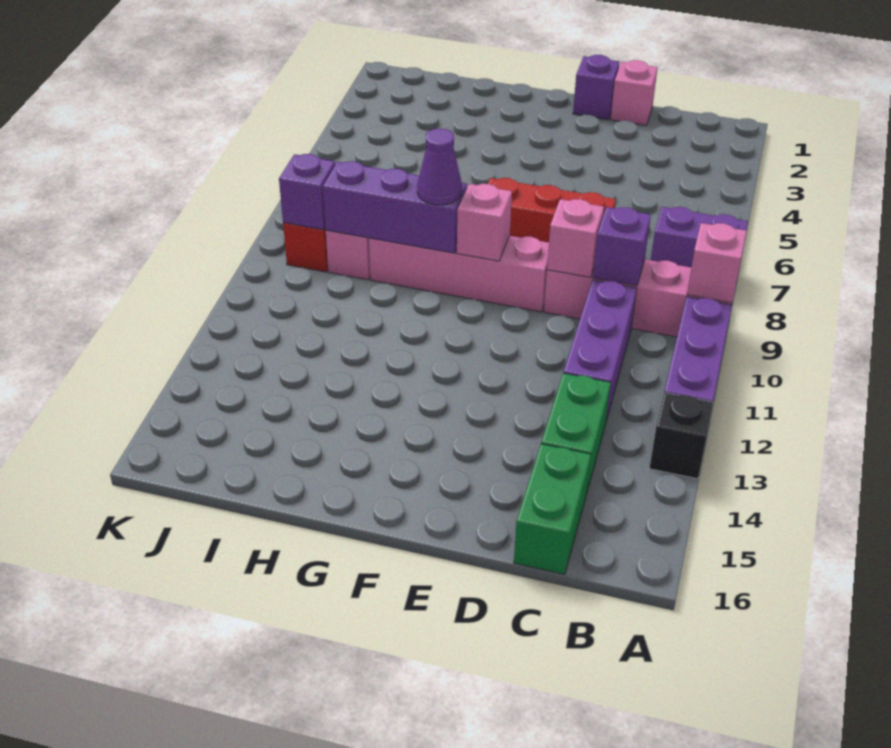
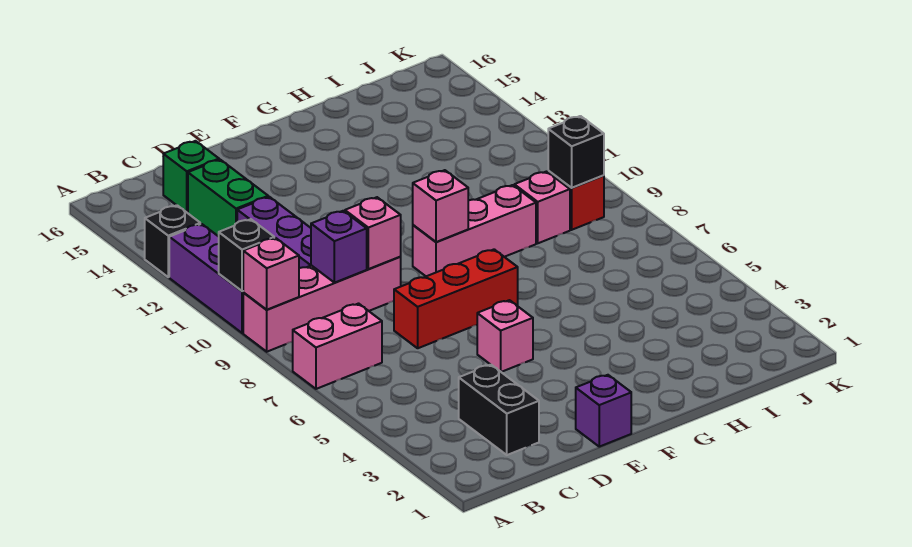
purple brick A7:B7 level 1 -> pink brick A7:B7 level 1
none -> black brick A10 level 2
none -> black brick C2:C3 level 1
green brick C15:C16 level 1 -> green brick C15 level 1
pink brick D1 level 1 -> pink brick E5 level 1
pink brick E9:H9 level 1 -> pink brick F9:H9 level 1
purple brick G9:I9 level 2 -> none
purple cone G9 level 3 -> none
purple brick J9 level 2 -> black brick J9 level 2

